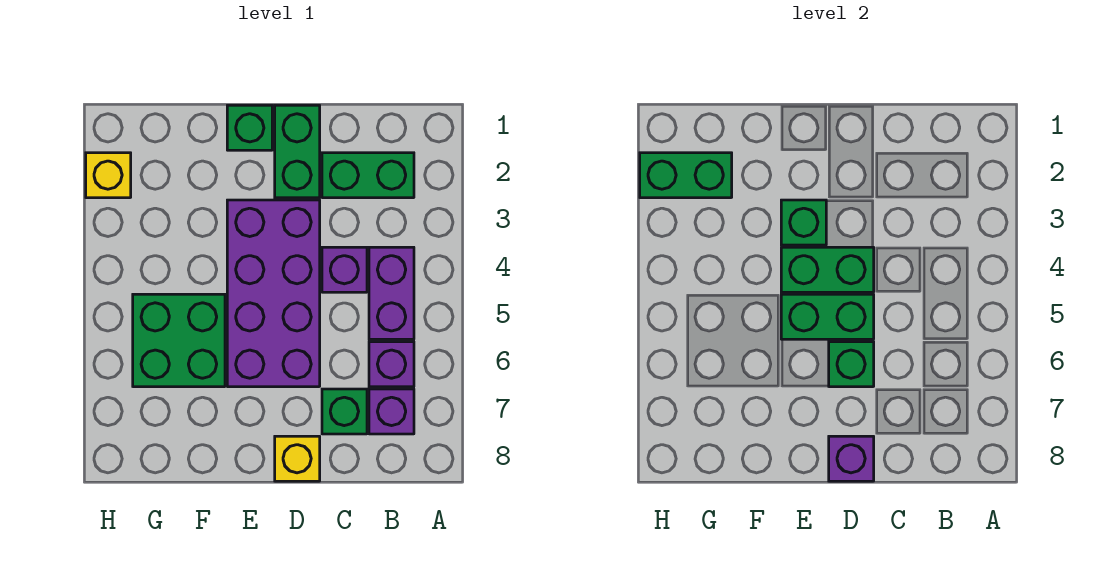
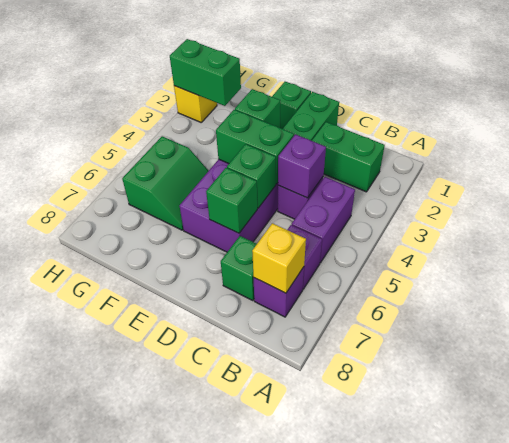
green brick D5:E5 level 2 -> green brick D5 level 2
yellow brick D8 level 1 -> yellow brick B7 level 2
purple brick D8 level 2 -> purple brick C4 level 2
green brick F5:G6 level 1 -> green slope F5:G6 level 1 top G

